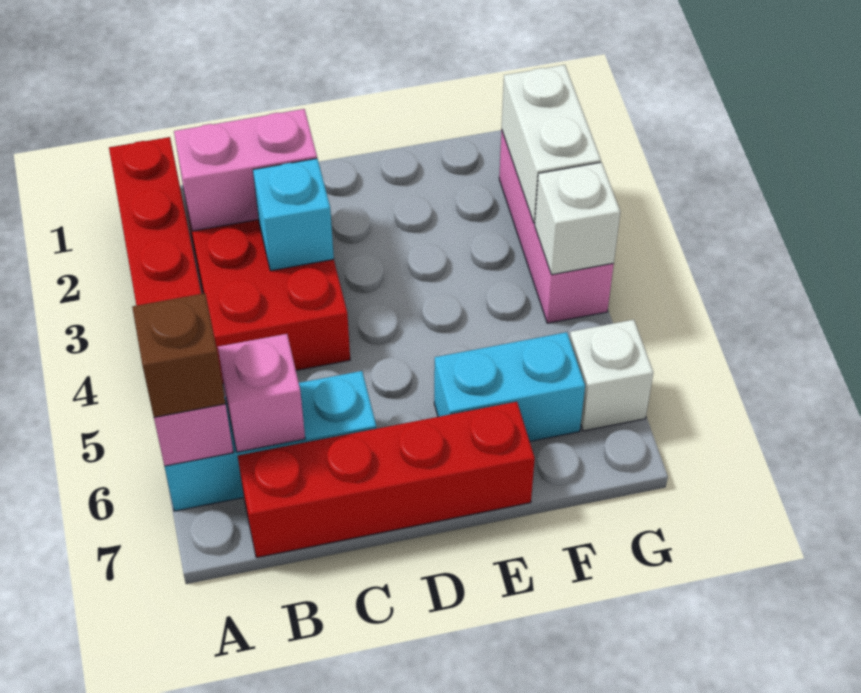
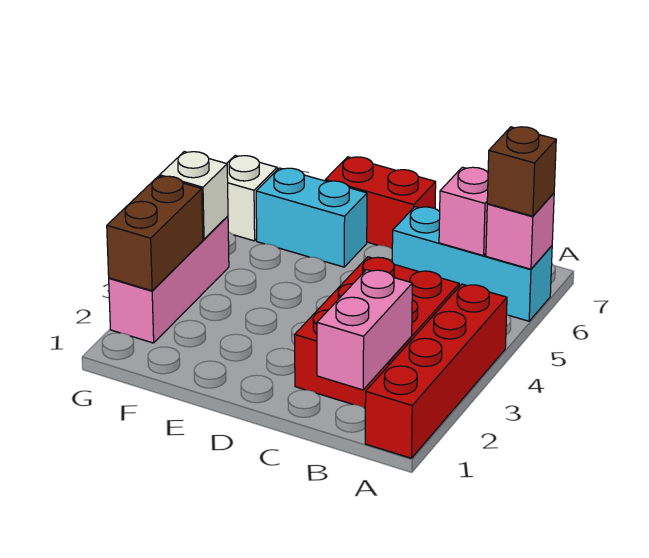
pink brick B2:C2 level 2 -> pink brick B1:B2 level 2
red brick B7:E7 level 1 -> red brick D7:E7 level 1
cyan brick C3 level 2 -> none
white brick G2:G3 level 2 -> brown brick G2:G3 level 2

